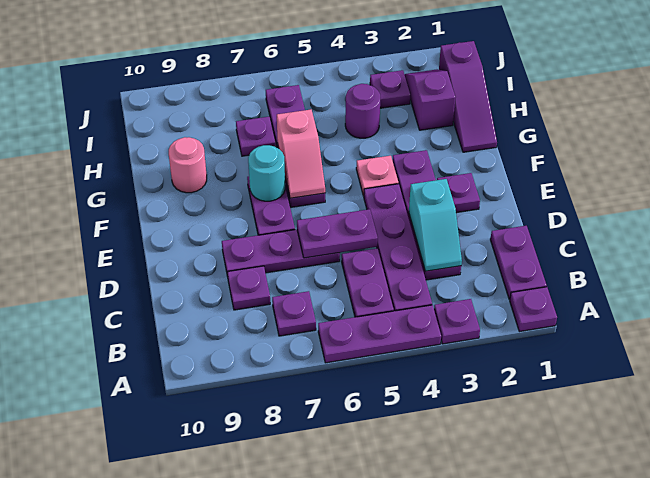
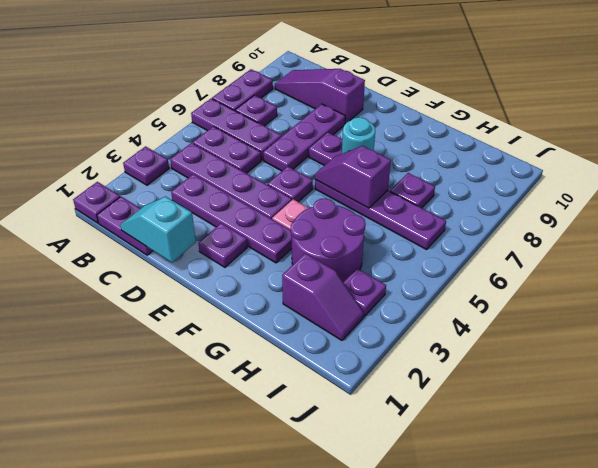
purple plate A4:A6 level 1 -> purple plate A6:C6 level 1
cyan slope C3:D3 level 2 top D -> cyan slope C1:D1 level 2 top D
purple plate C8 level 1 -> purple plate E5 level 1
purple plate D5:D6 level 2 -> purple plate A7:A8 level 1
pink slope F6:G6 level 2 top G -> purple slope F6:G6 level 2 top G
purple slope G1:I1 level 1 top I -> purple slope B9:D9 level 1 top D
pink round brick G9 level 1 -> none
purple round brick H4 level 1 -> purple round brick G3:H4 level 1

